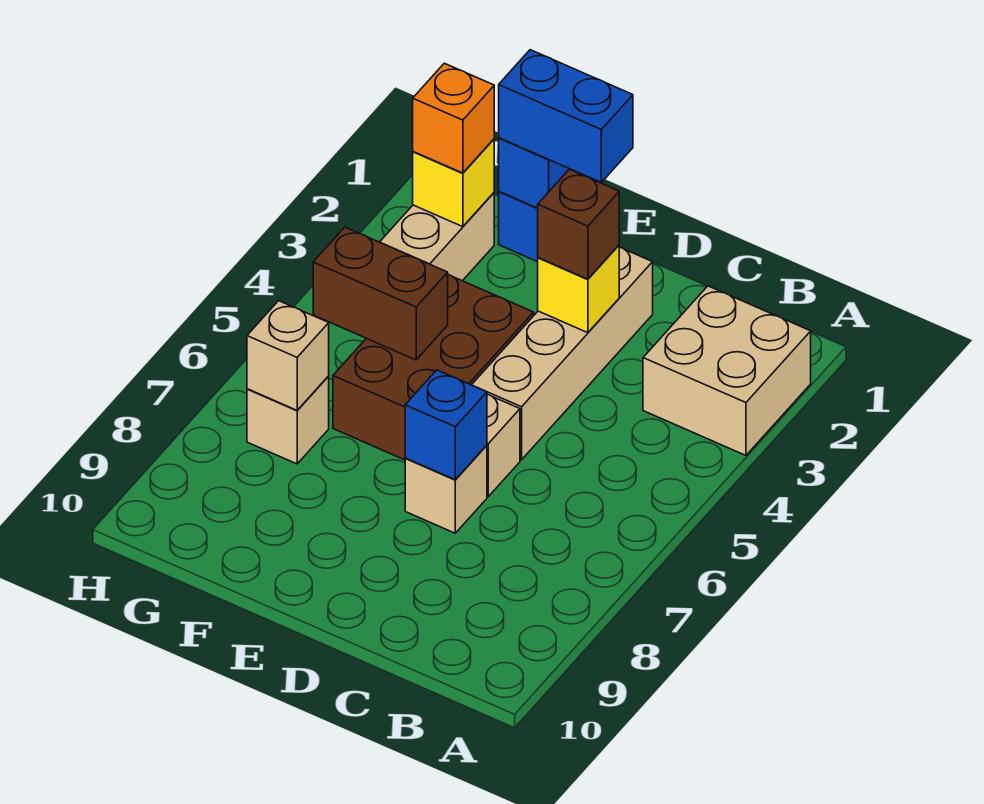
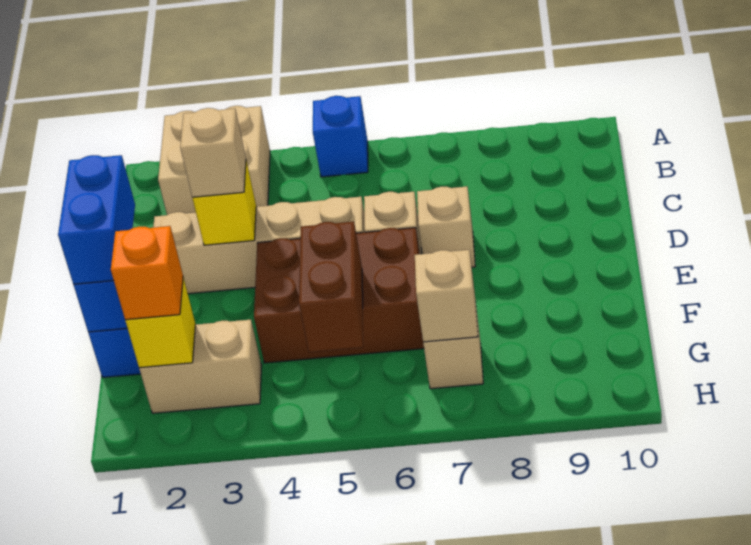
brown brick D3 level 3 -> tan brick D3 level 3
blue brick D7 level 2 -> blue brick A5 level 1

